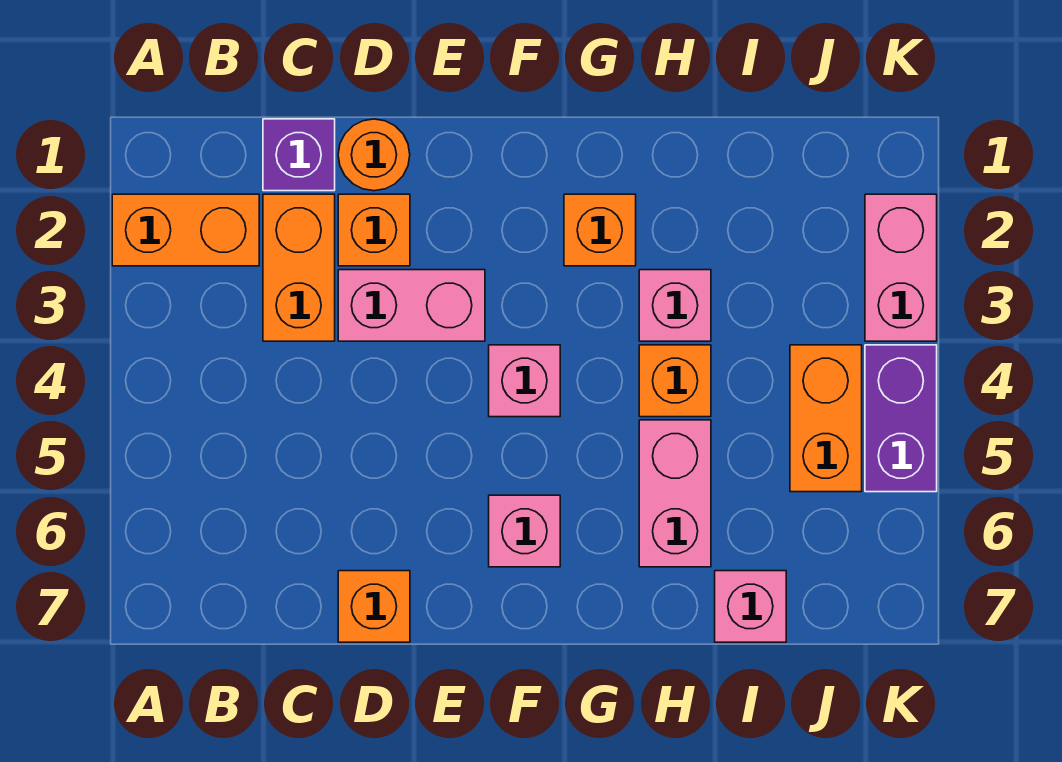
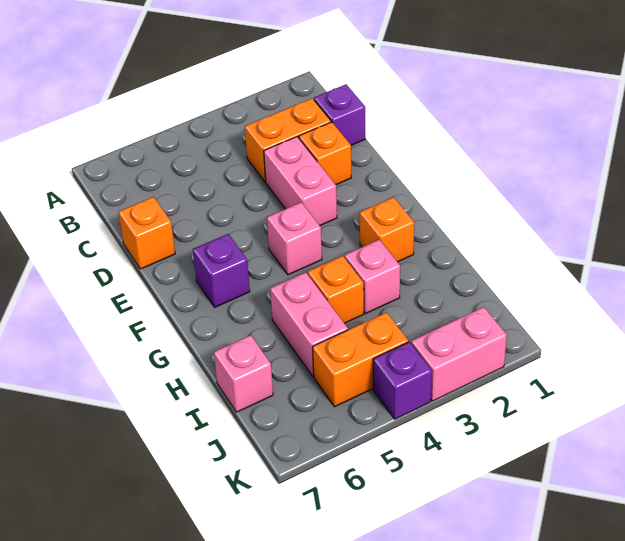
orange brick A2:B2 level 1 -> none
orange round brick D1 level 1 -> none
pink brick F6 level 1 -> purple brick F6 level 1
pink brick H5:H6 level 1 -> pink brick H5:I5 level 1
purple brick K4:K5 level 1 -> purple brick K4 level 1

